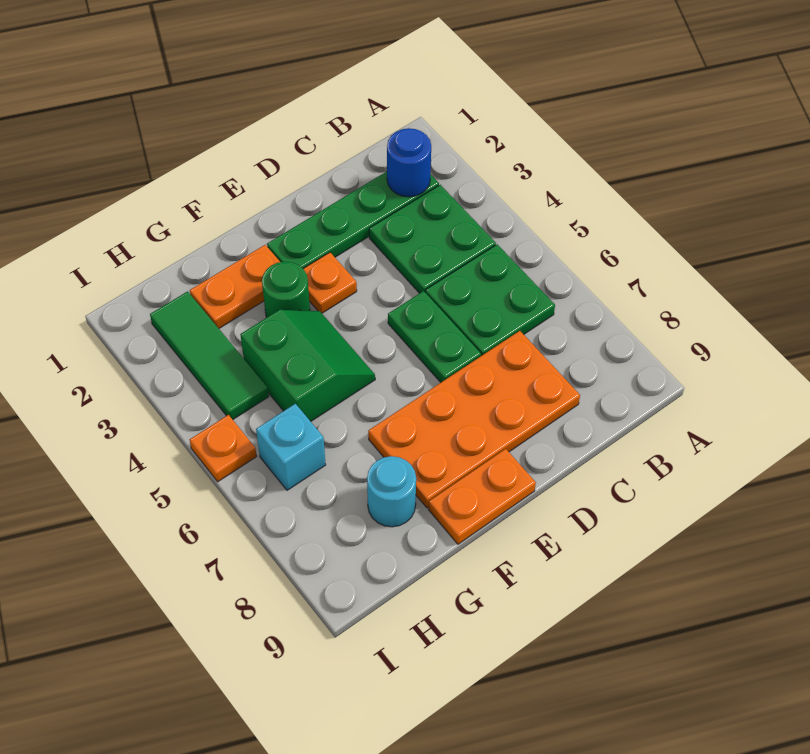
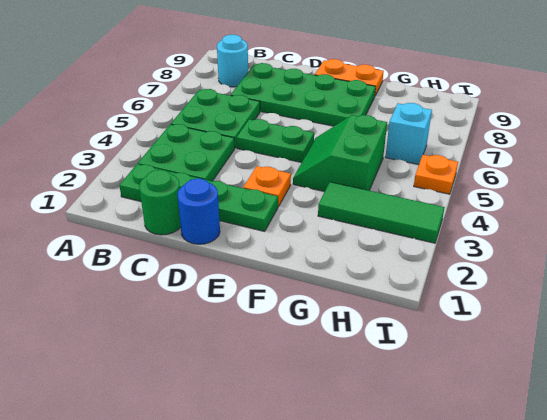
blue round brick B2 level 2 -> blue round brick D1 level 1
orange plate C7:F8 level 1 -> green plate C7:F8 level 1
green plate D5:D6 level 1 -> green plate D5:E5 level 1
orange plate F2:G2 level 1 -> none
green round brick F3 level 1 -> green round brick C1 level 1
cyan round brick G8 level 1 -> cyan round brick B8 level 1
green tile H2:H4 level 1 -> green tile G3:I3 level 1

